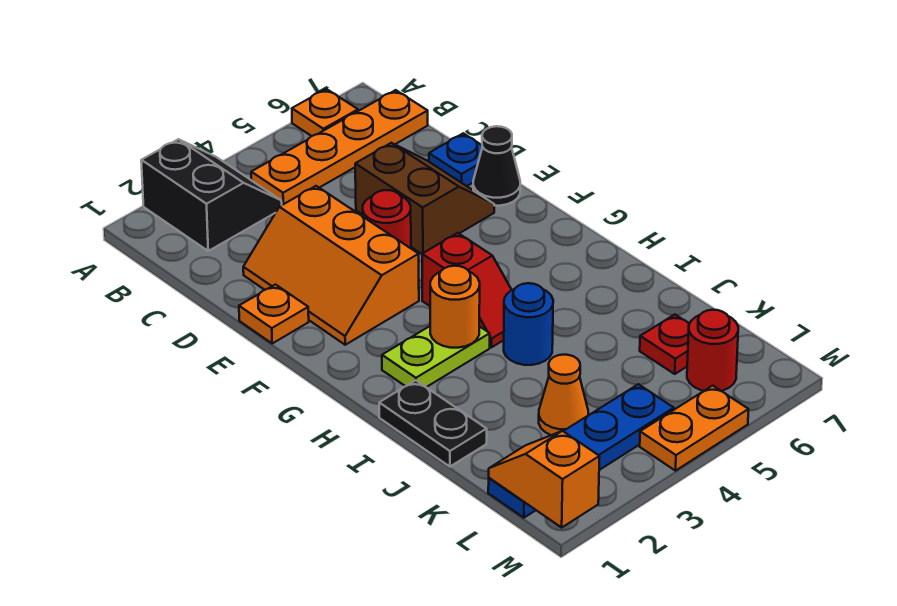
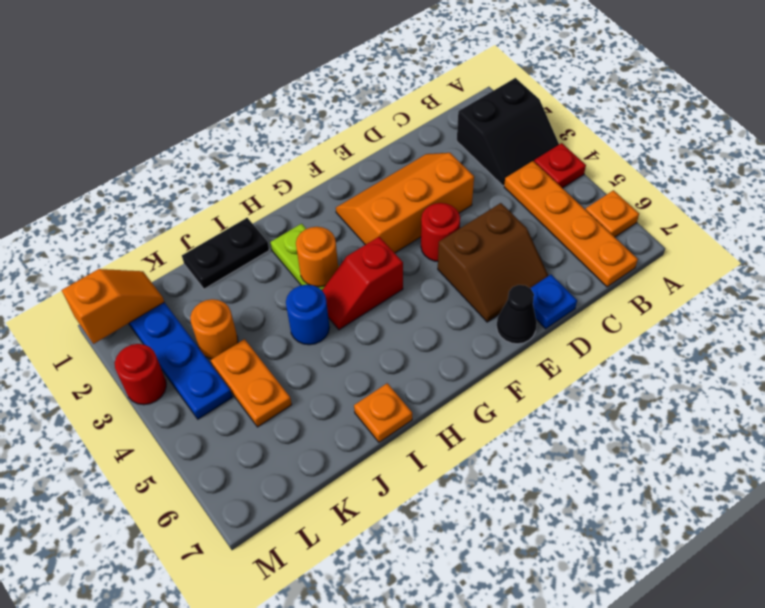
orange plate E1 level 1 -> orange plate I7 level 1
orange cone K3 level 1 -> orange round brick K3 level 1
red plate K6 level 1 -> red plate A4 level 1
red round brick L6 level 1 -> red round brick M3 level 1
orange plate M4:M5 level 1 -> orange plate K4:K5 level 1

